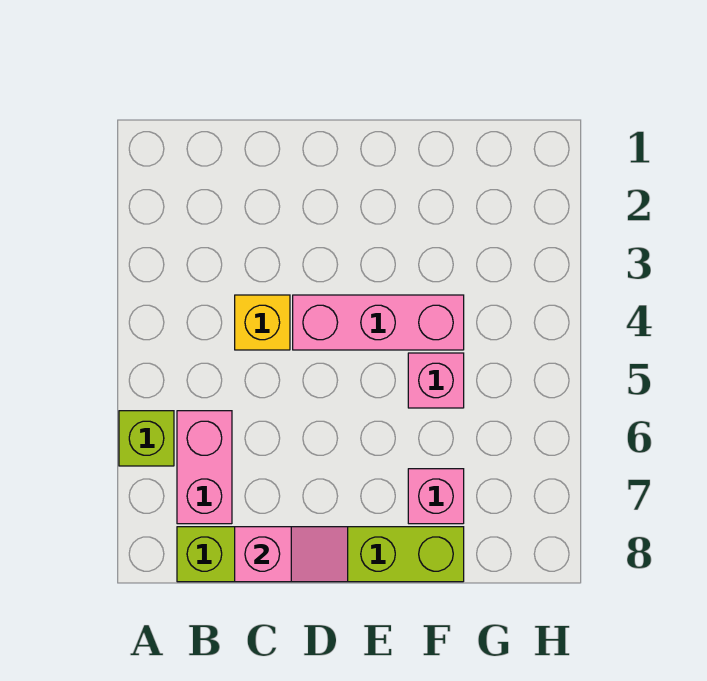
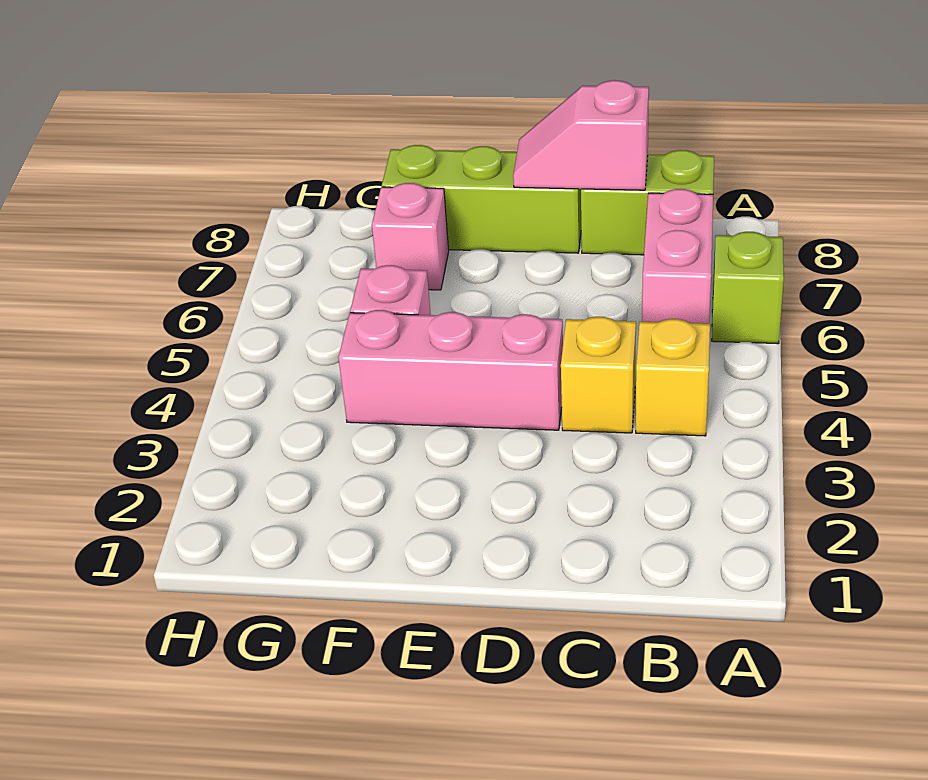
none -> yellow brick B4 level 1

